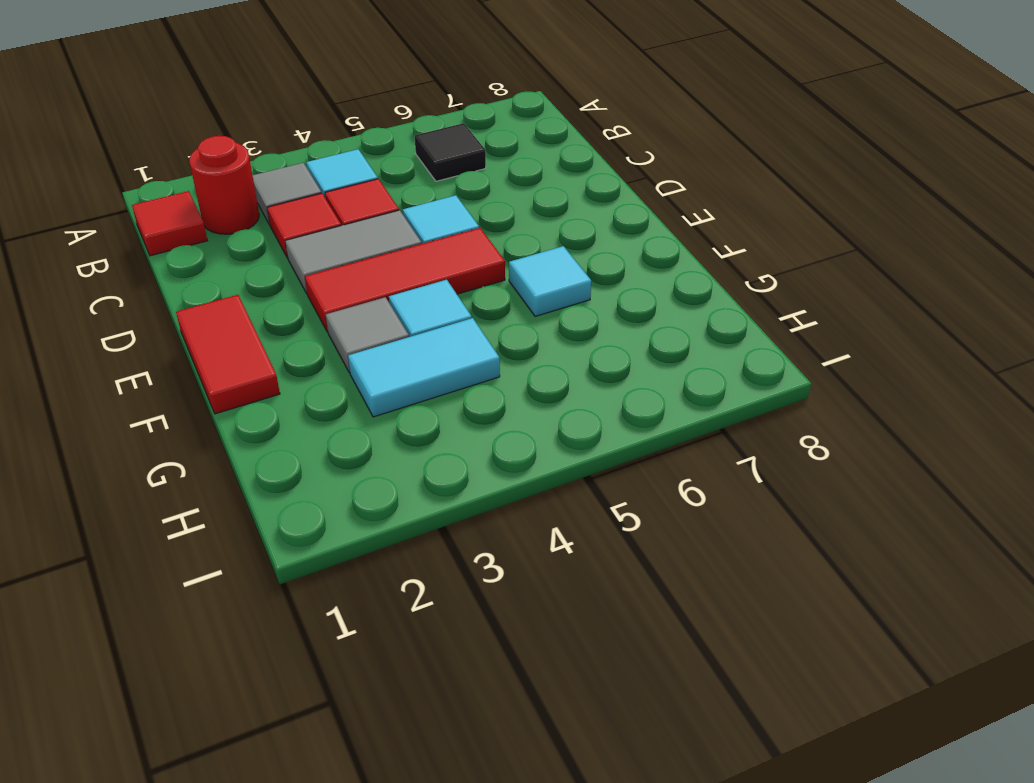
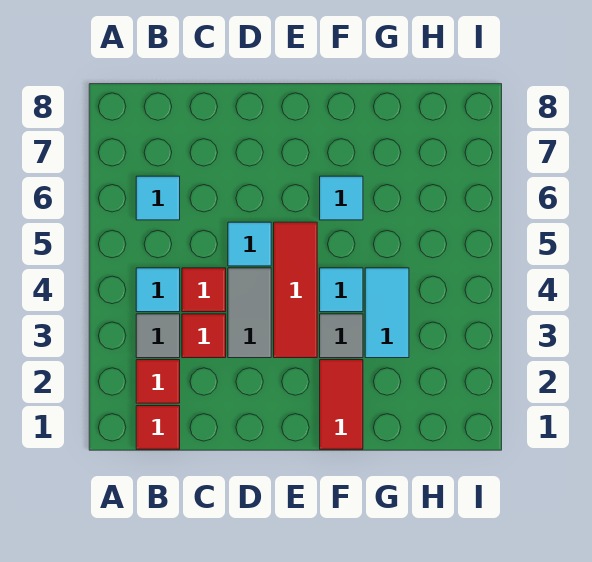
red round brick B2 level 1 -> red tile B2 level 1
black tile B6 level 1 -> cyan tile B6 level 1
red tile E1:F1 level 1 -> red tile F1:F2 level 1

